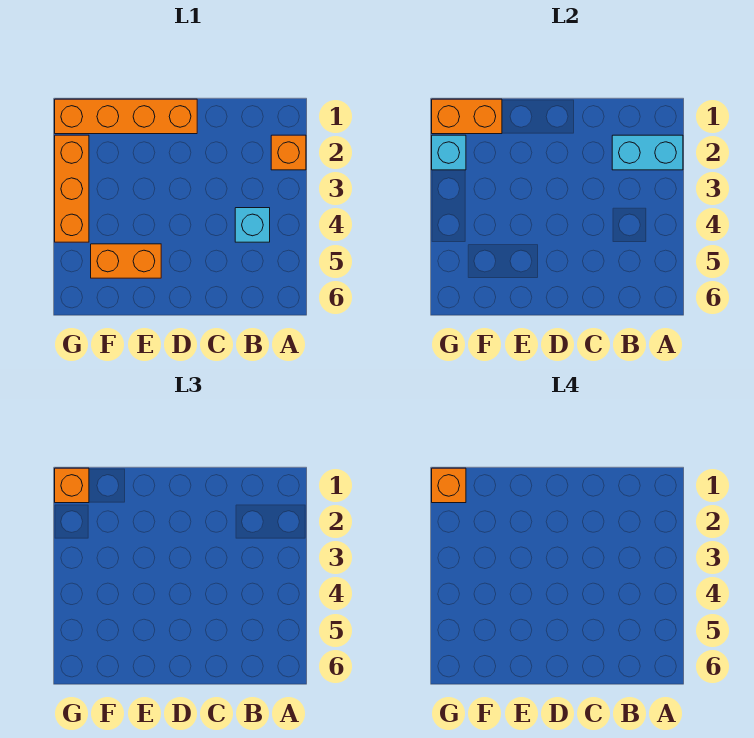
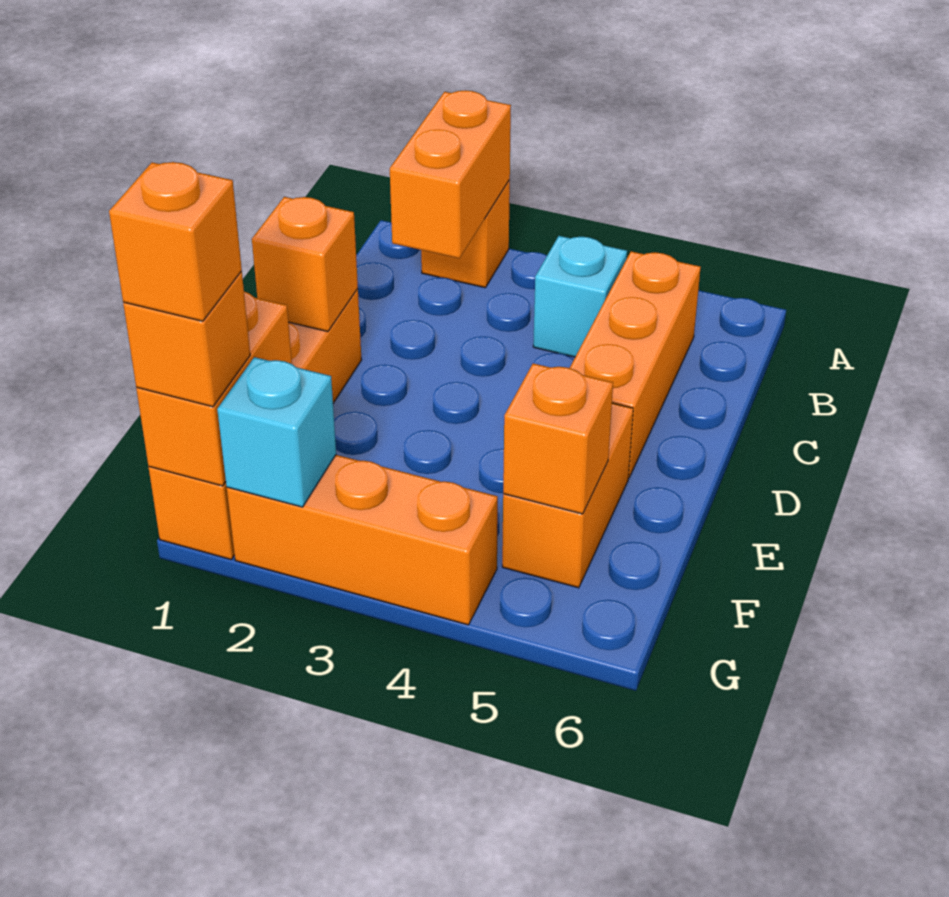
cyan brick A2:B2 level 2 -> orange brick A2:B2 level 2
none -> orange brick B5:D5 level 1
none -> orange brick D1 level 2
none -> orange brick F5 level 2

